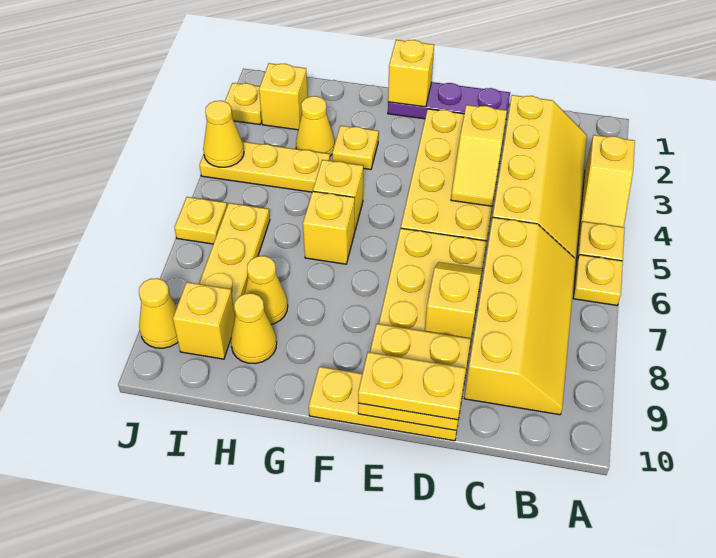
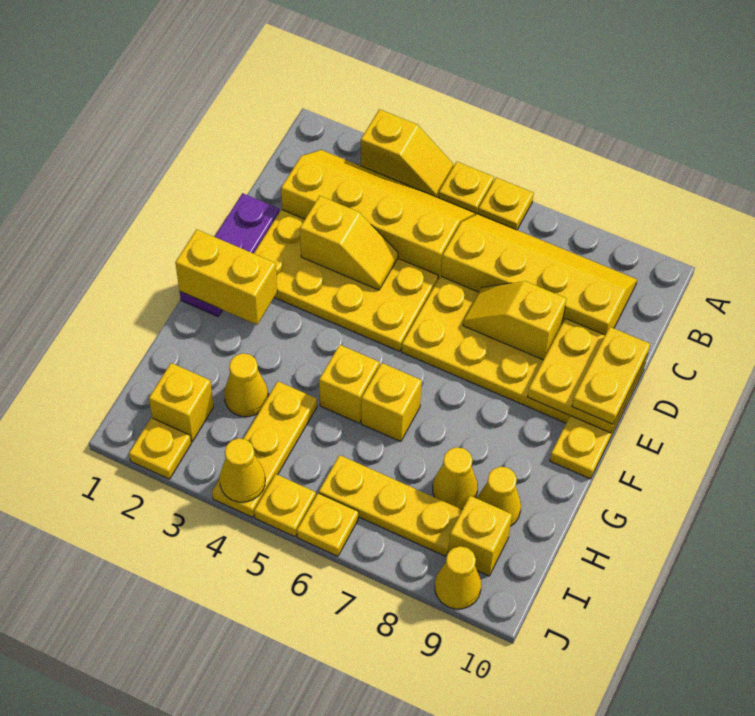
yellow brick F1 level 2 -> yellow brick F1:F2 level 2
yellow plate G3 level 1 -> yellow plate J5 level 1

